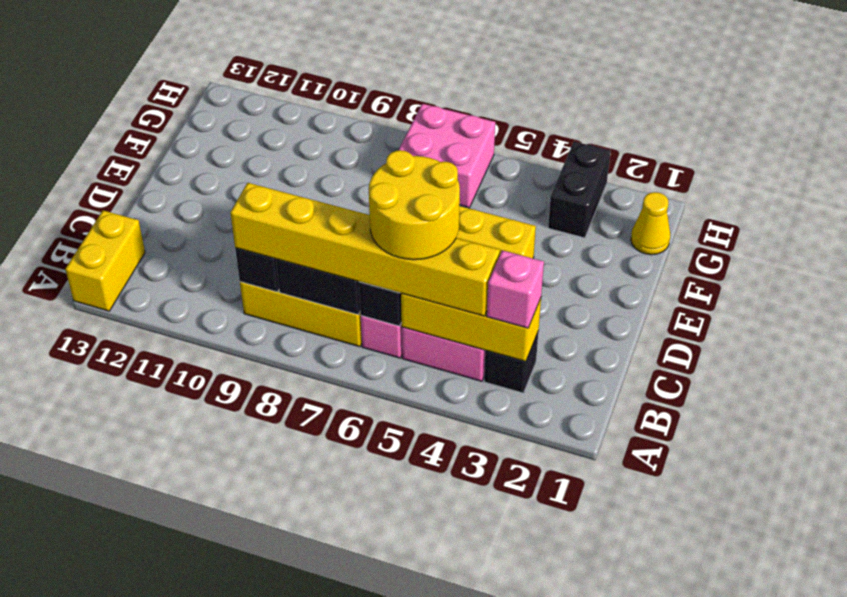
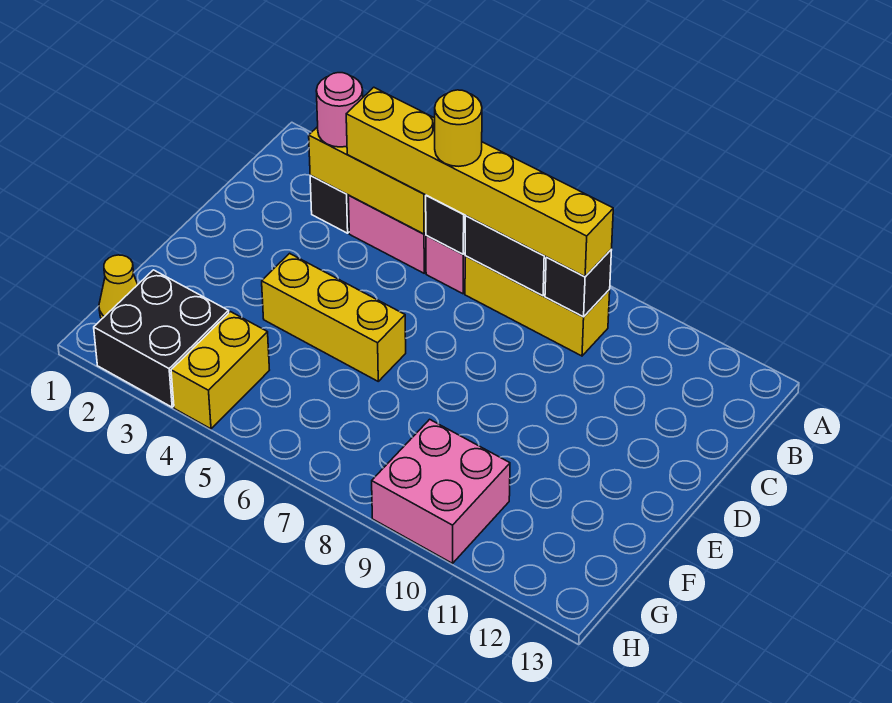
yellow brick A13:B13 level 1 -> yellow brick G4:H4 level 1
pink brick B3 level 3 -> pink round brick B3 level 3
yellow round brick B5:C6 level 4 -> yellow round brick B6 level 4
black brick G3:H3 level 1 -> black brick G2:H3 level 1
pink brick G6:H7 level 1 -> pink brick G9:H10 level 1

